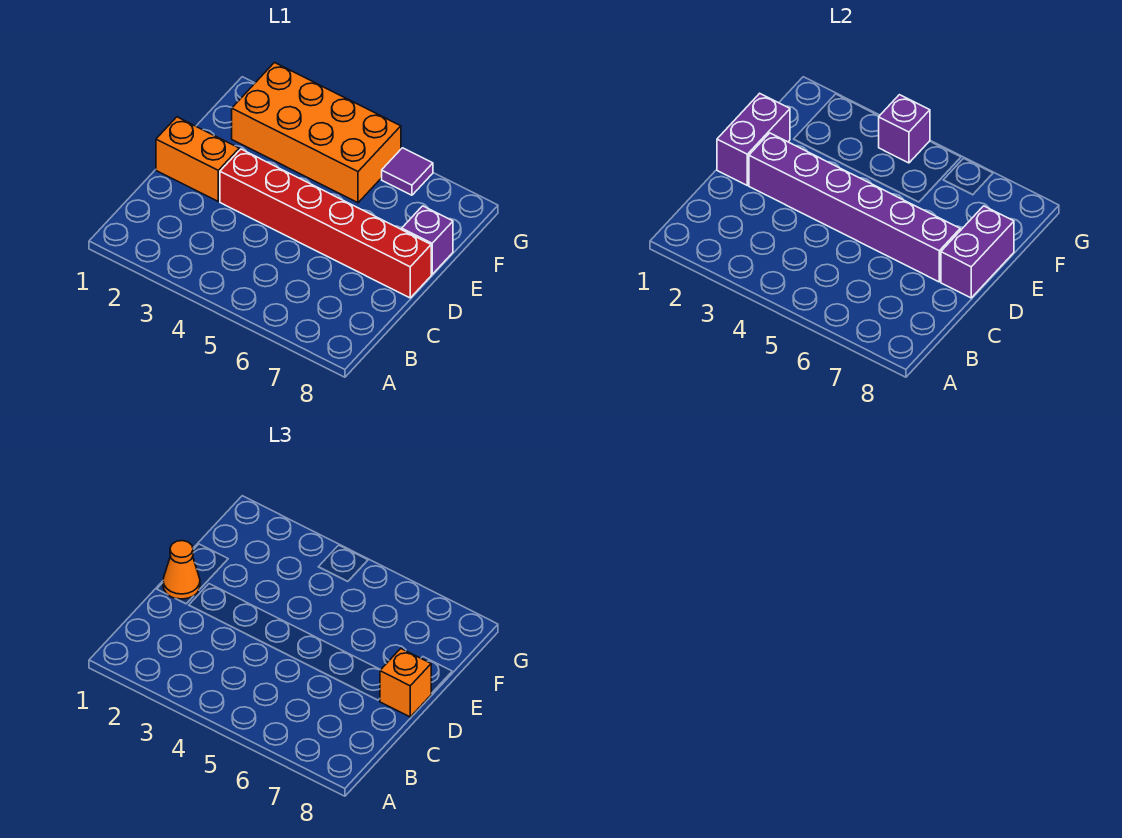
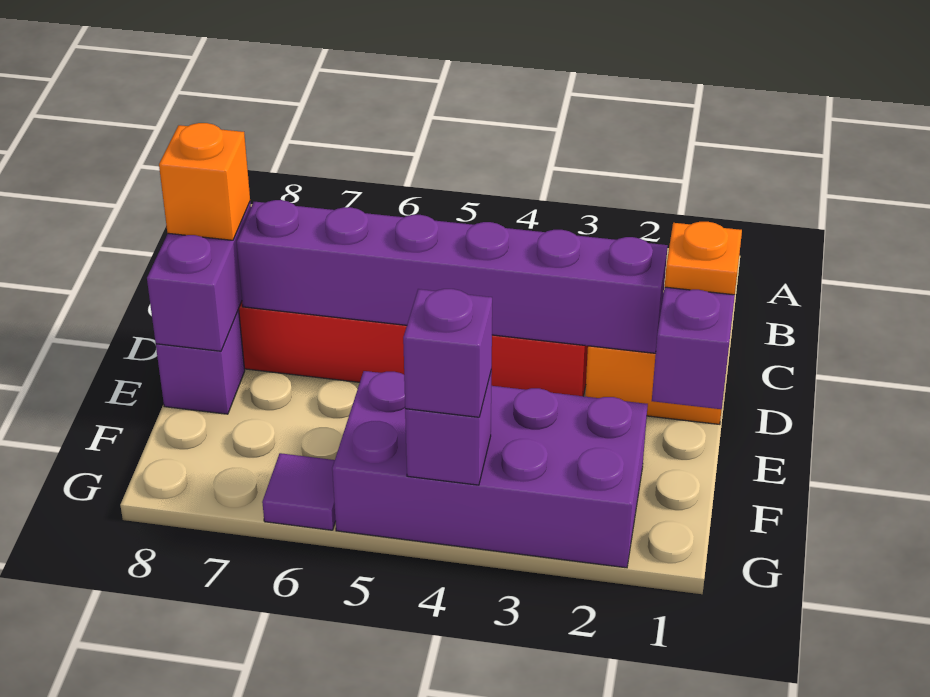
orange cone D1 level 3 -> orange plate D1 level 3
orange brick F2:G5 level 1 -> purple brick F2:G5 level 1
none -> purple brick G4 level 3

